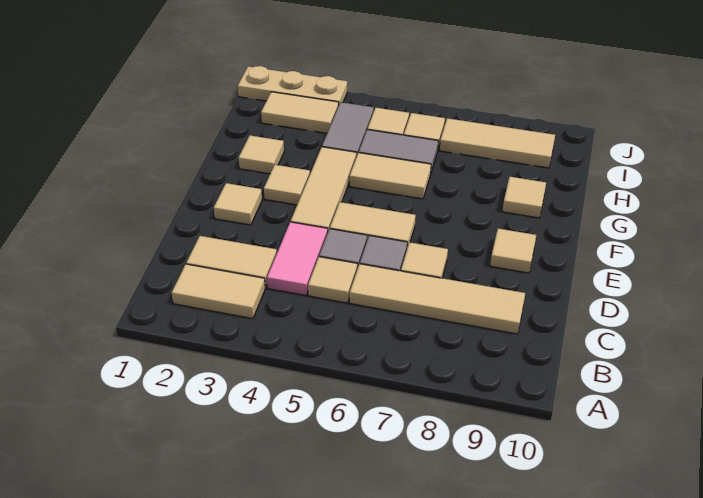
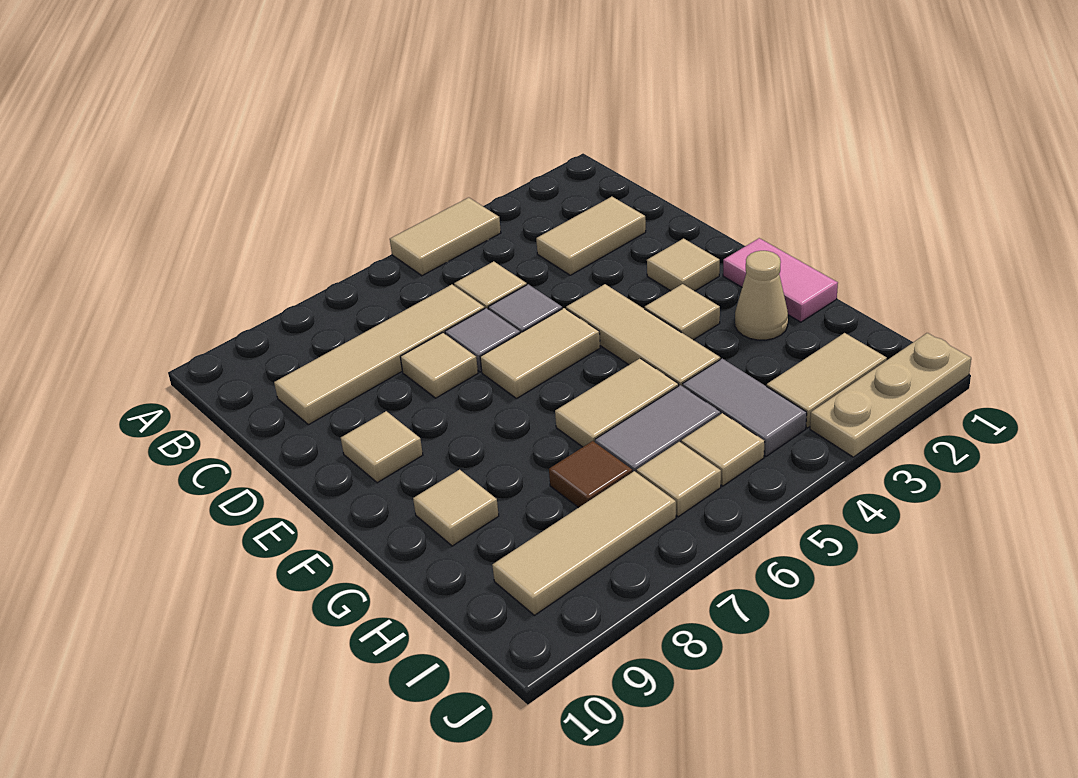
tan tile B2:B3 level 1 -> tan tile A4:A5 level 1
pink tile C4:D4 level 1 -> pink tile F1:G1 level 1
tan tile G2 level 1 -> tan cone G2 level 1
none -> brown tile H7 level 1

